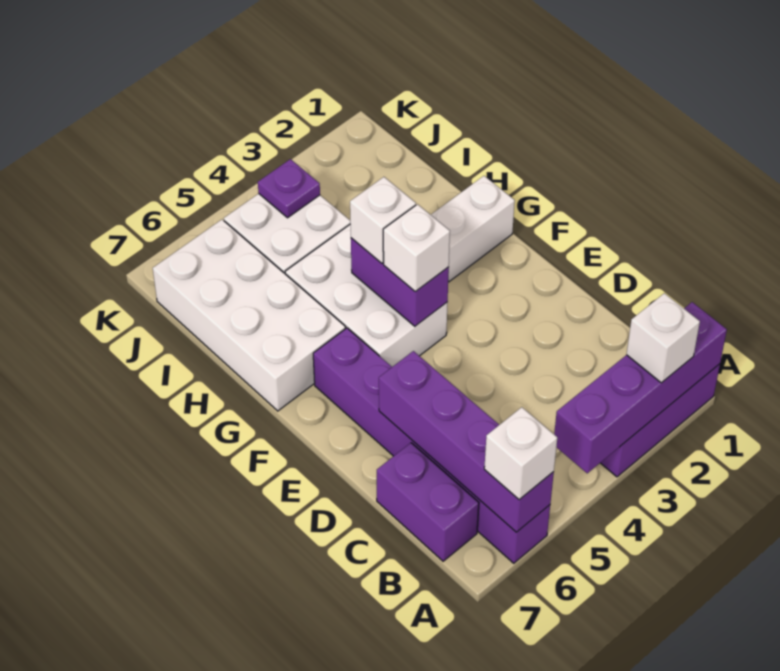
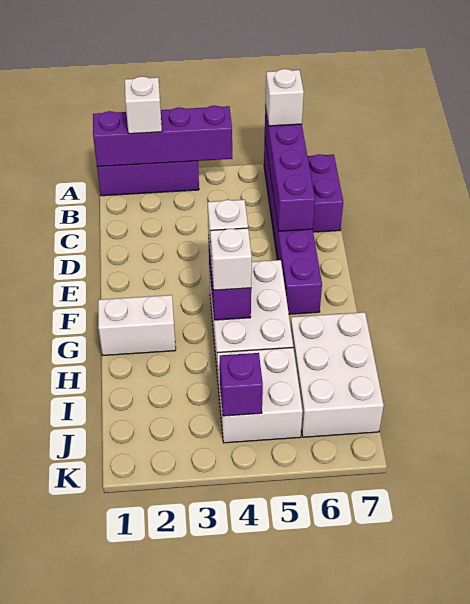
white brick G6:J7 level 1 -> white brick H6:J7 level 1
purple plate J4 level 2 -> purple brick J4 level 2

